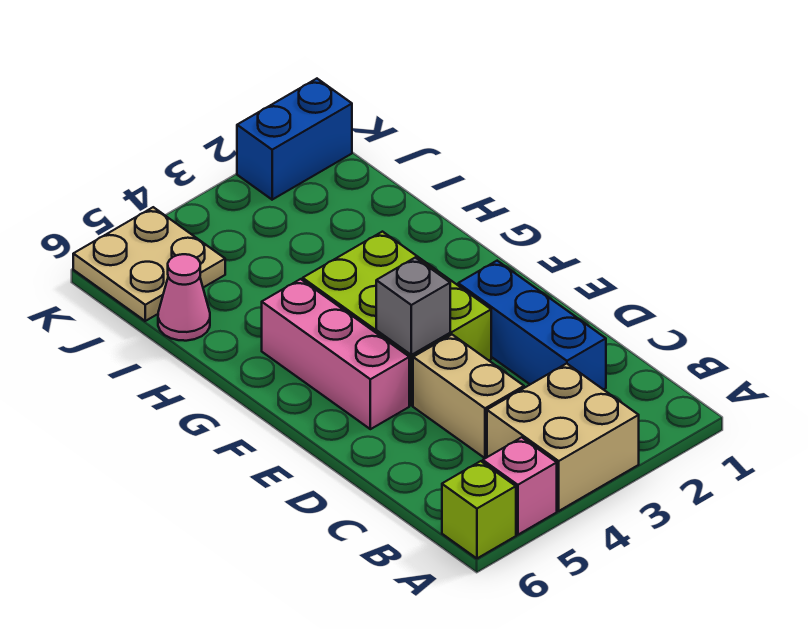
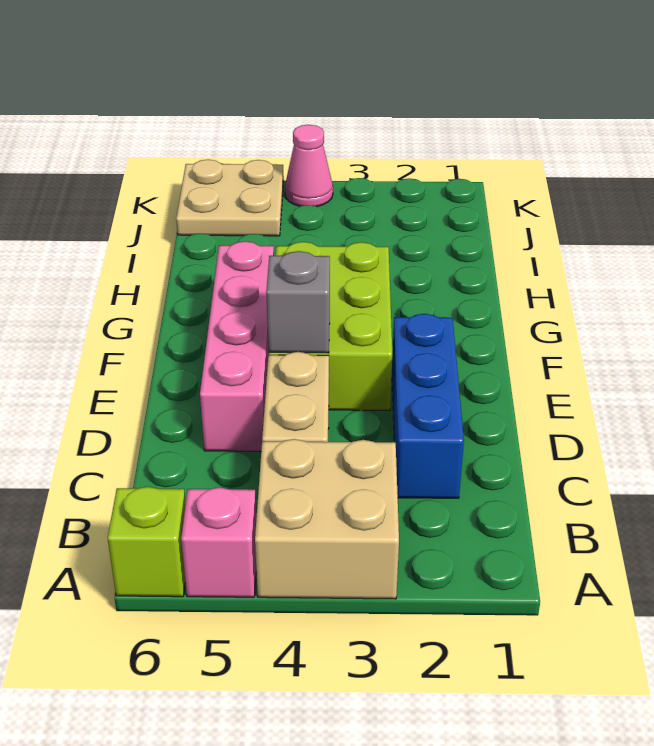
pink brick E5:G5 level 1 -> pink brick D5:G5 level 1
pink cone I6 level 1 -> pink cone K4 level 1
blue brick K1:K2 level 1 -> none

